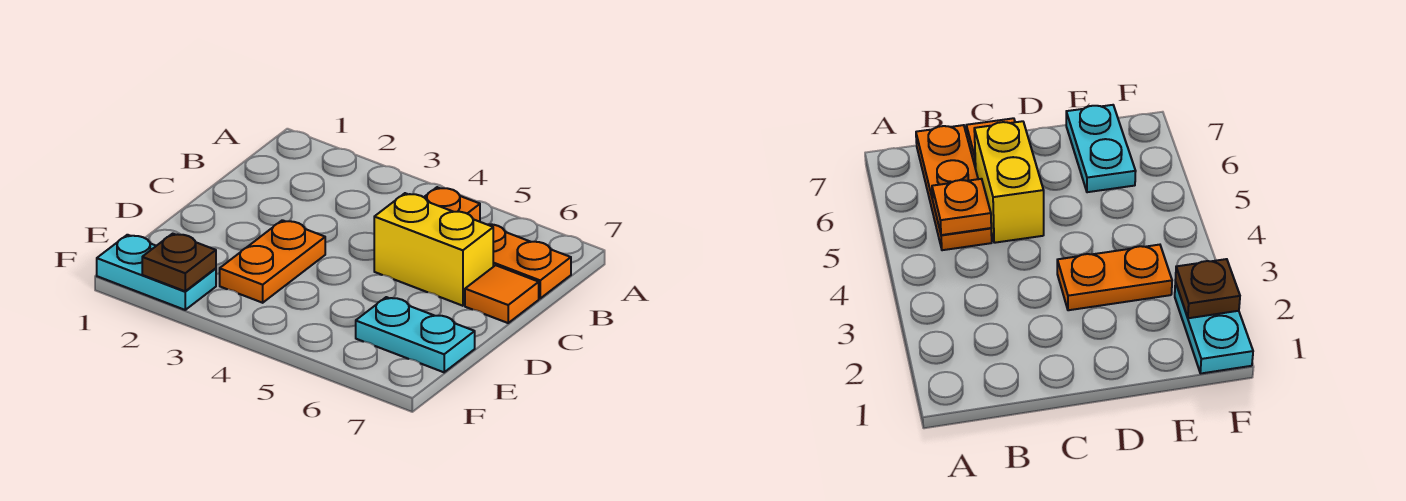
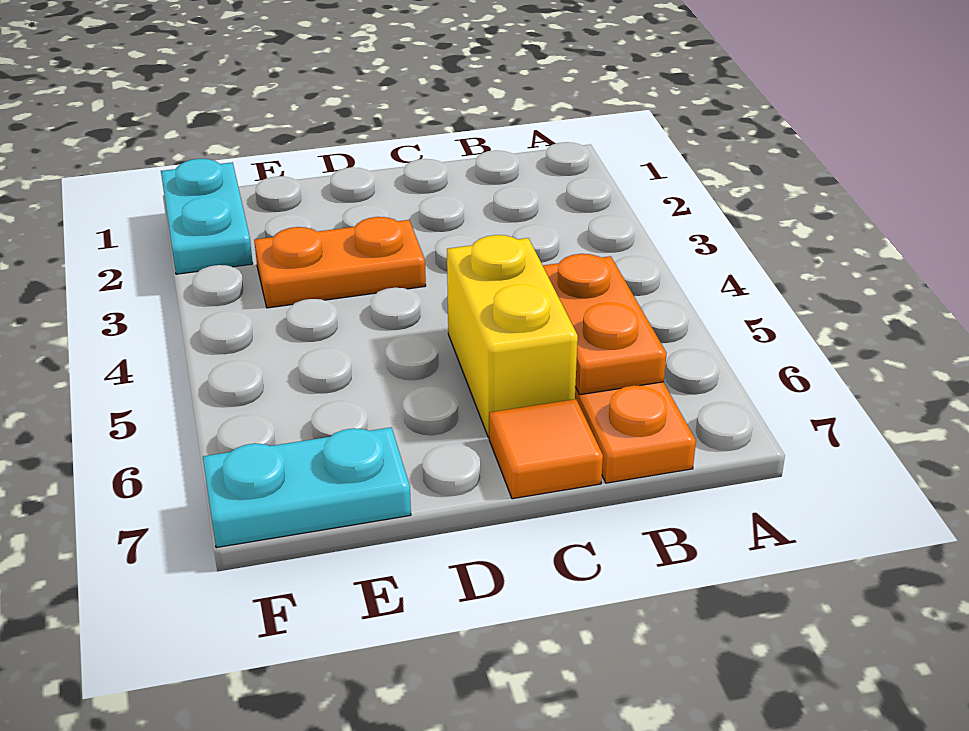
orange plate B5 level 2 -> orange plate B5:B6 level 2
cyan plate E6:E7 level 1 -> cyan plate E7:F7 level 1
brown plate F2 level 2 -> none

